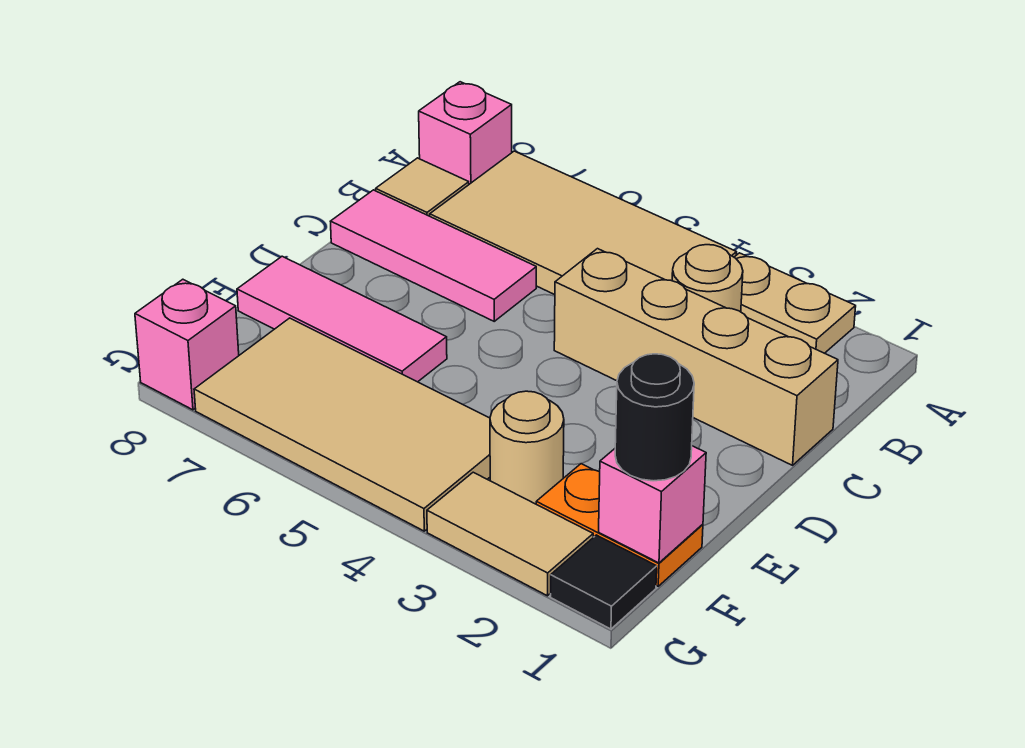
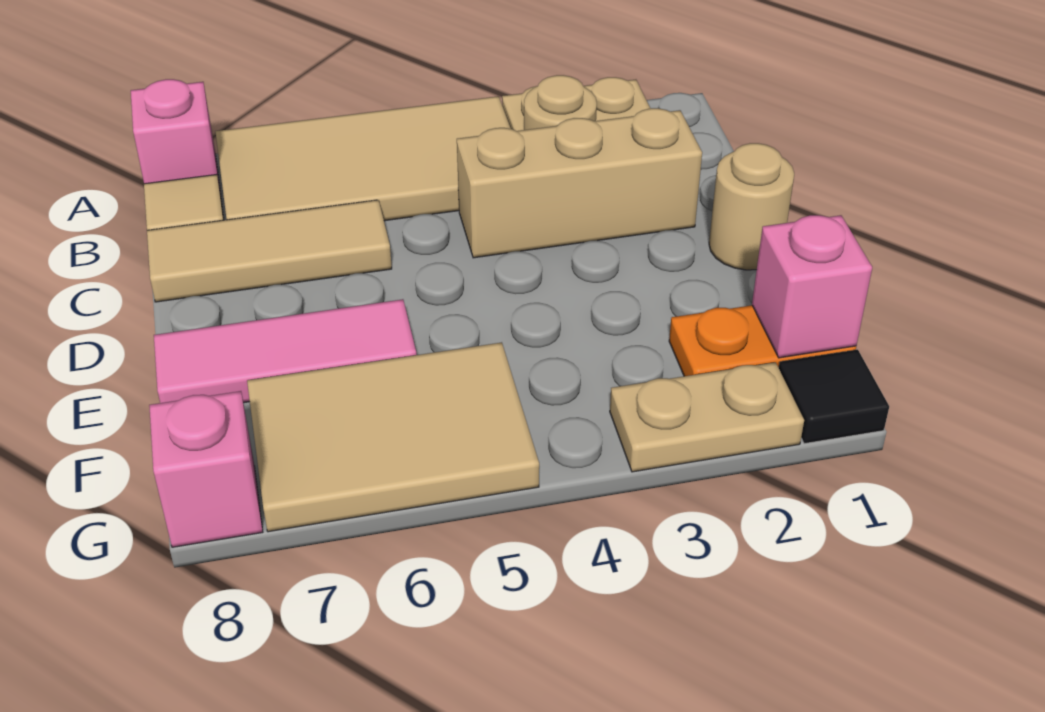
tan brick C1:C4 level 1 -> tan brick C2:C4 level 1
pink tile C6:C8 level 1 -> tan tile C6:C8 level 1
black round brick F1 level 3 -> none
tan round brick F3 level 1 -> tan round brick D1 level 1
tan tile F4:G7 level 1 -> tan tile F5:G7 level 1
tan tile G2:G3 level 1 -> tan plate G2:G3 level 1

